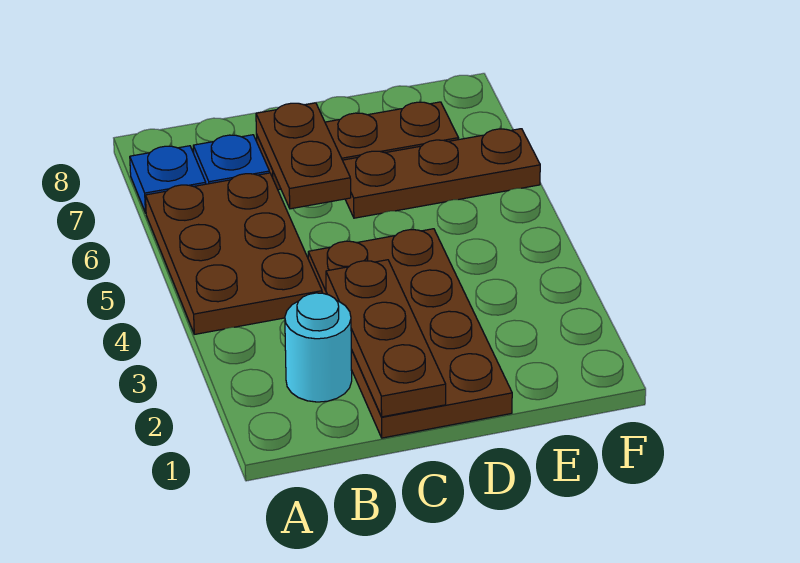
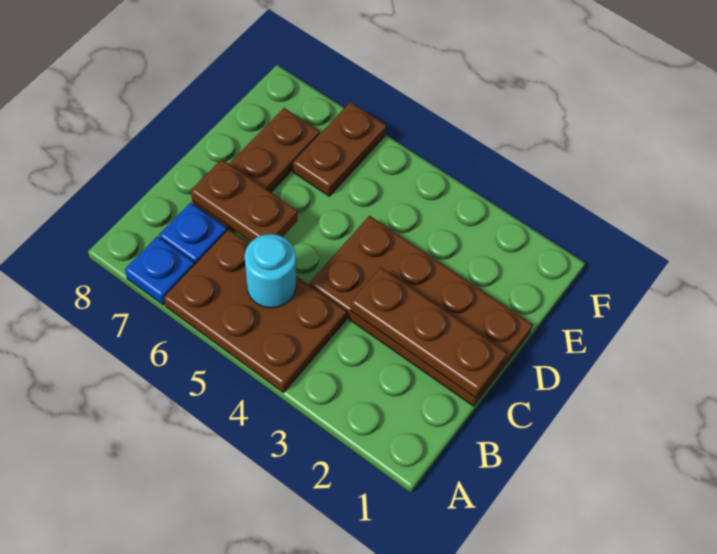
cyan round brick B2 level 1 -> cyan round brick B5 level 2
brown plate D6:F6 level 1 -> brown plate E6:F6 level 1

